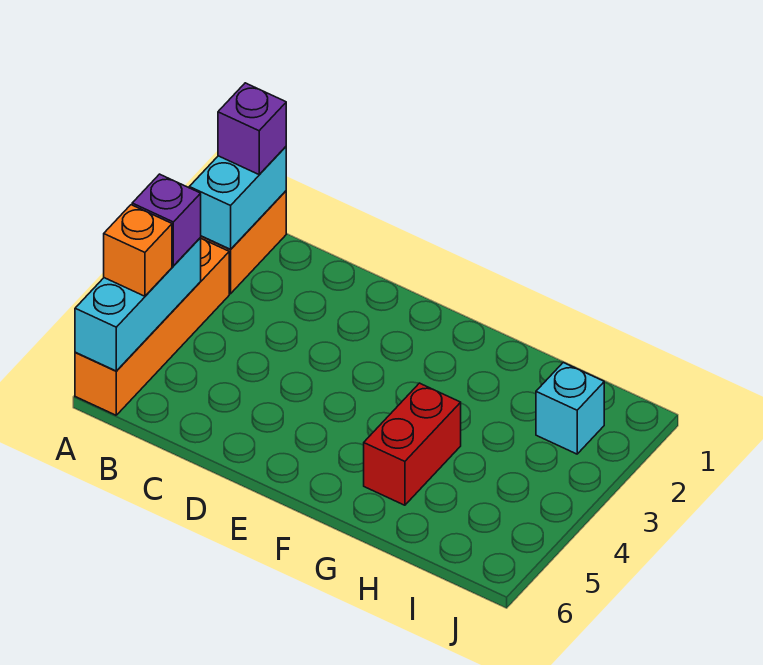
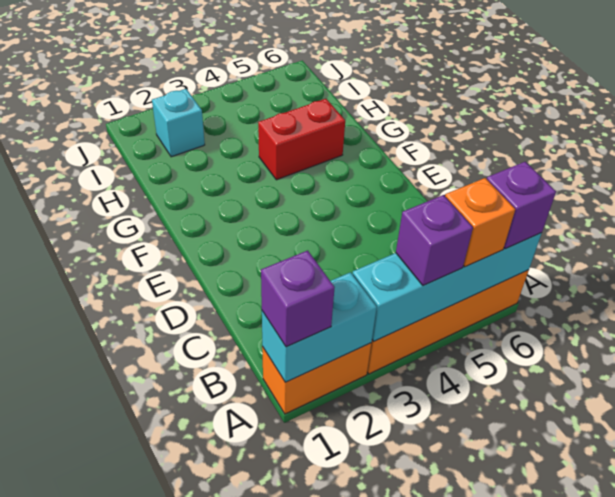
cyan brick A4:A6 level 2 -> cyan brick A3:A6 level 2
none -> purple brick A6 level 3

